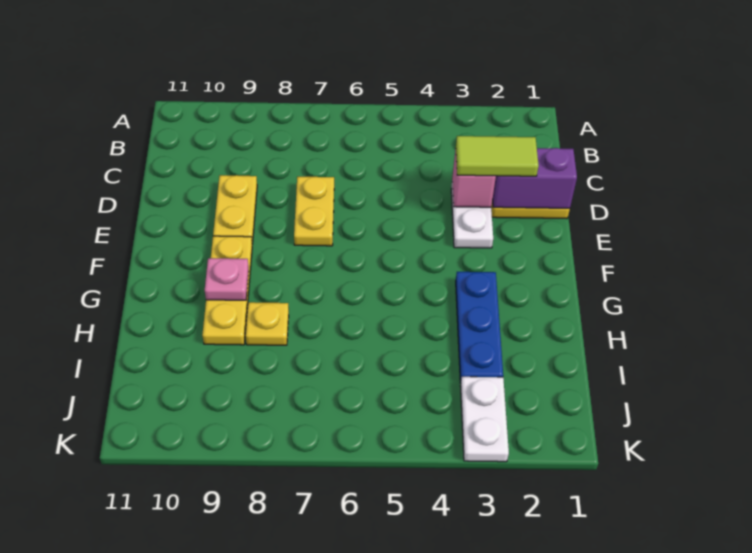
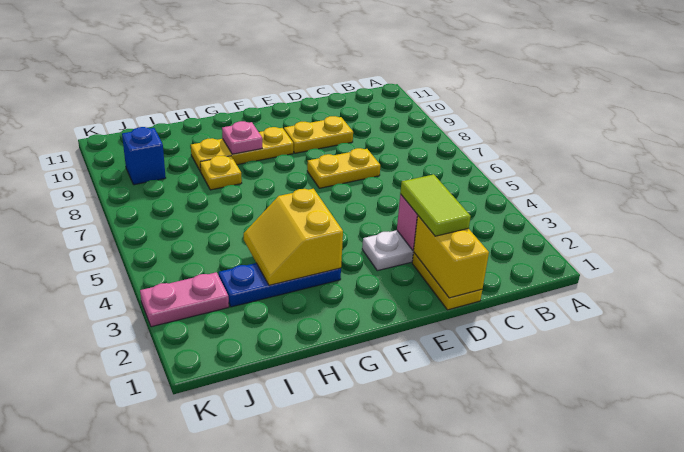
purple brick D1:D2 level 2 -> yellow brick D1:D2 level 2
none -> yellow slope G3:H4 level 2 top G
white plate J3:K3 level 1 -> pink plate J3:K3 level 1
none -> blue brick J9 level 1

